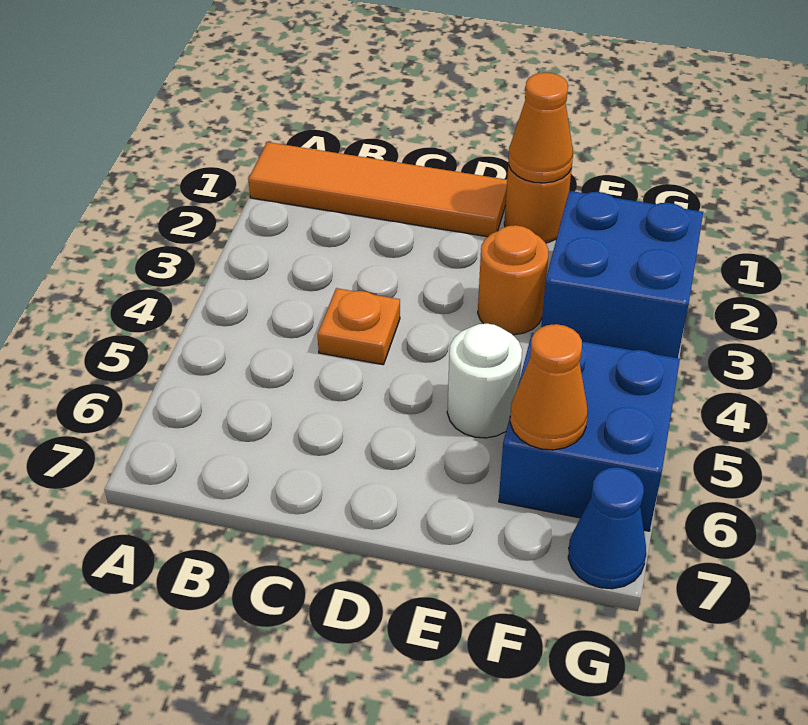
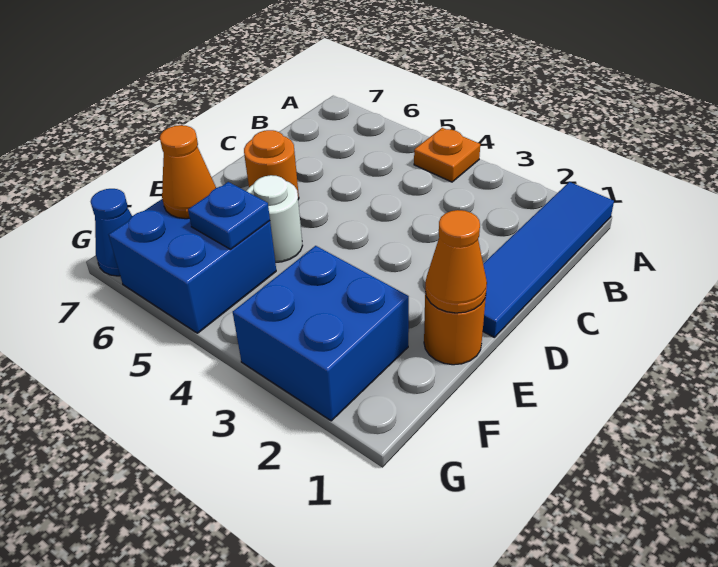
orange tile A1:D1 level 1 -> blue tile A1:D1 level 1
orange plate C4 level 1 -> orange plate A4 level 1
orange round brick E3 level 1 -> orange round brick D6 level 1
none -> blue plate F5 level 2

